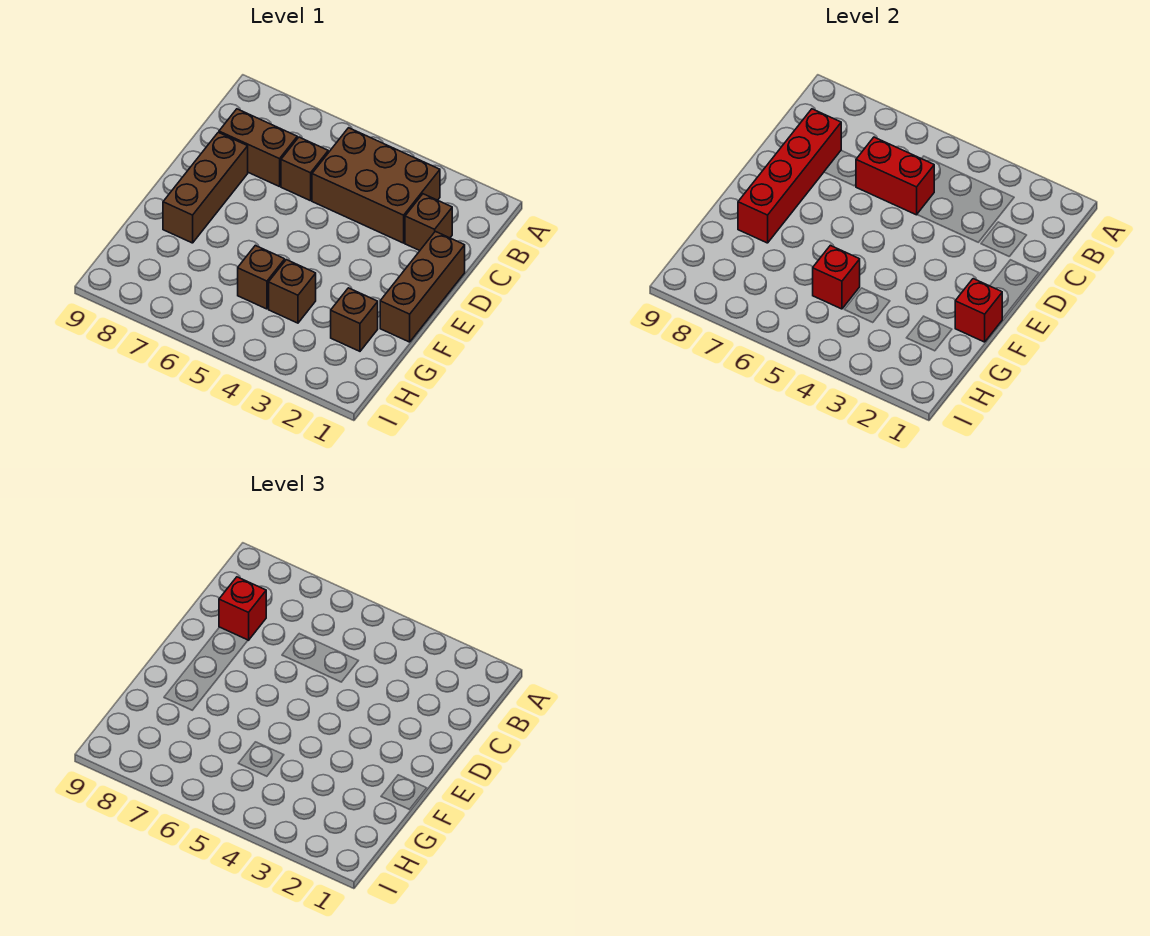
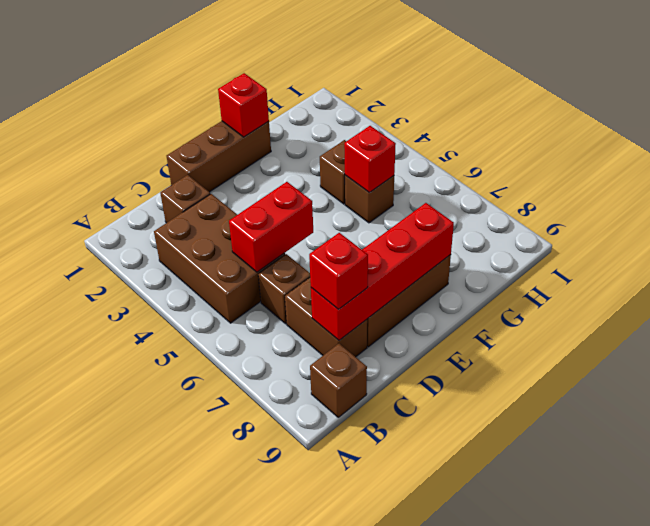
red brick C5:C6 level 2 -> red brick C5:D5 level 2
brown brick G2 level 1 -> brown brick B9 level 1

